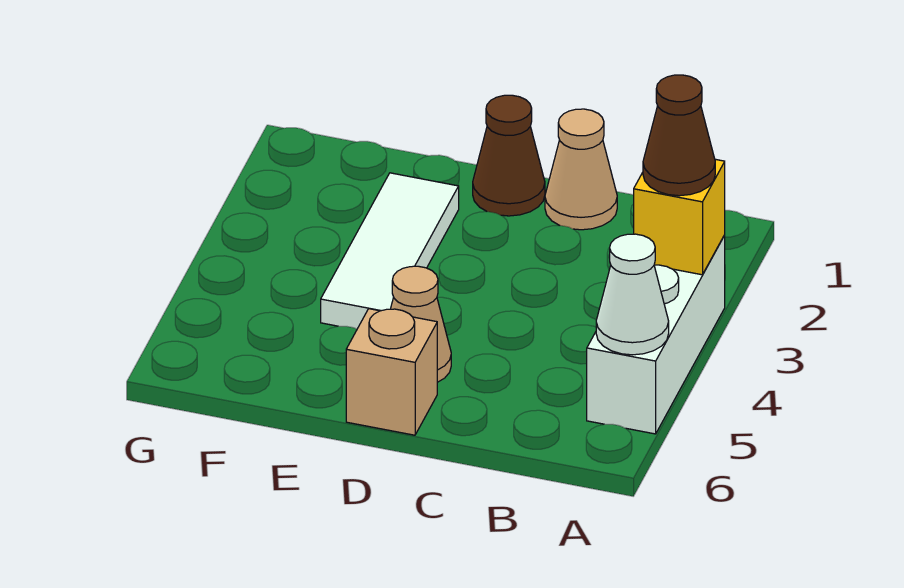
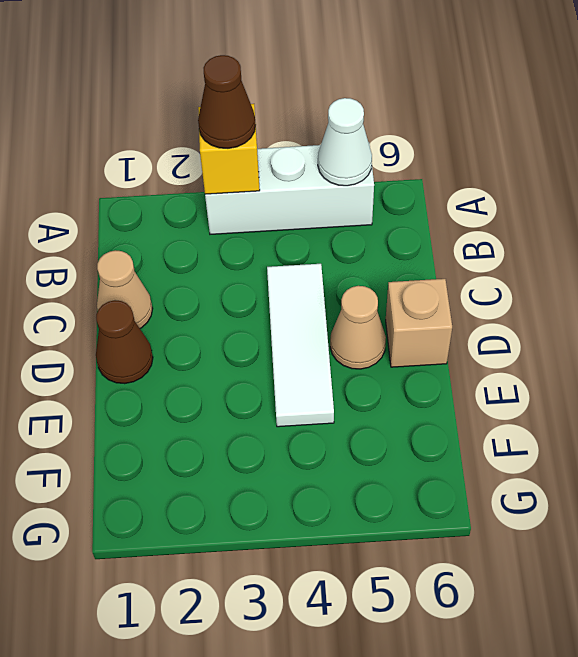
white tile E2:E4 level 1 -> white tile C4:E4 level 1

